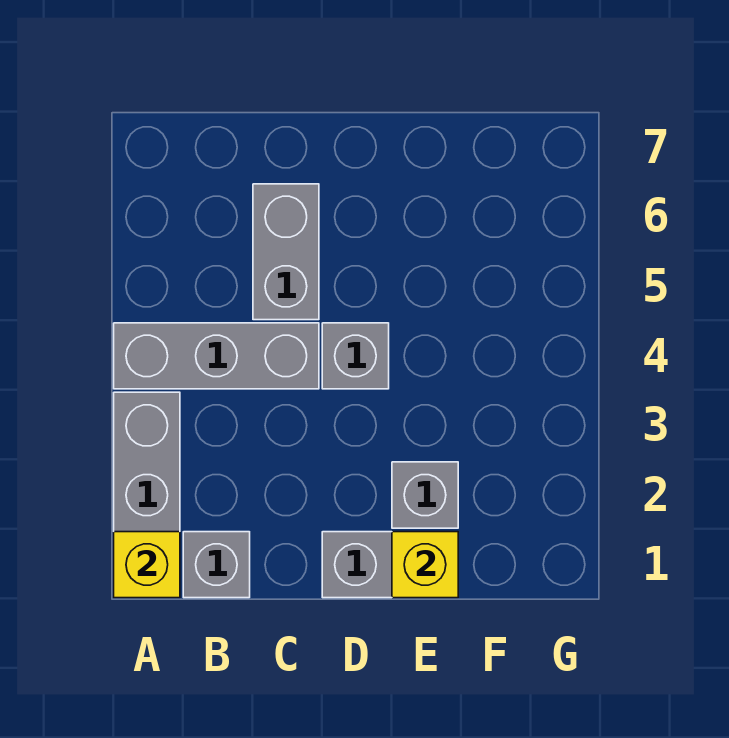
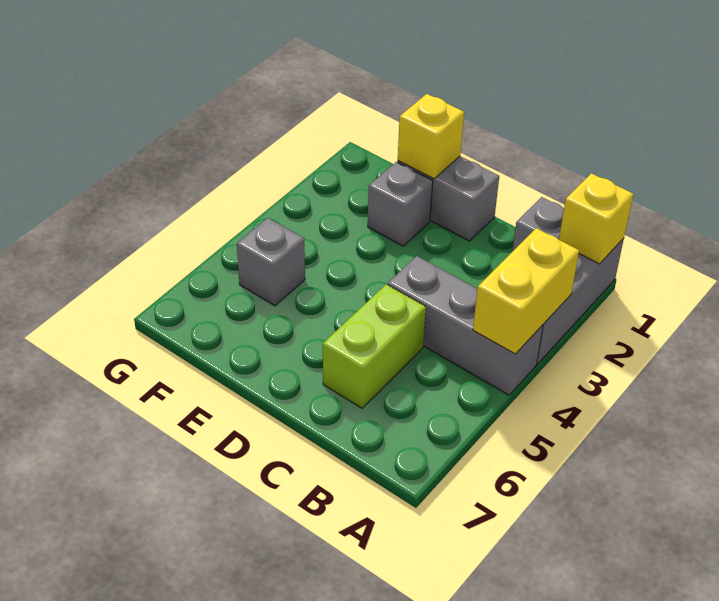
none -> yellow brick A3:A4 level 2
grey brick C5:C6 level 1 -> lime brick C5:C6 level 1
grey brick D4 level 1 -> grey brick F5 level 1

